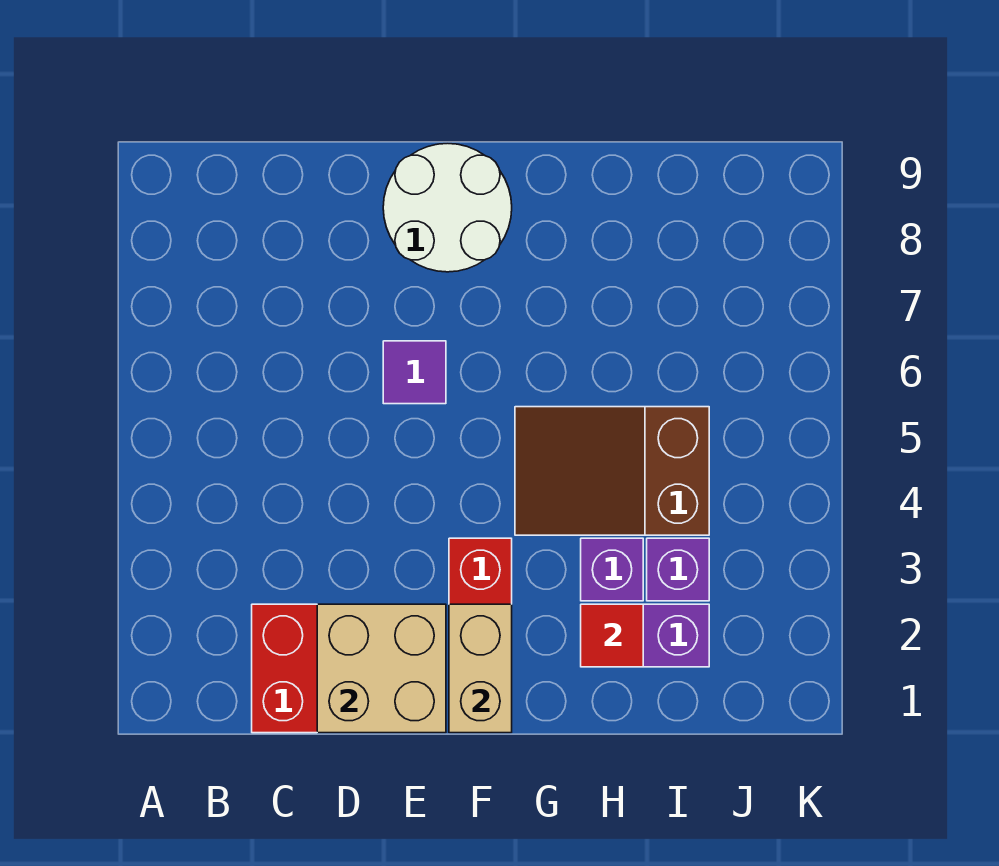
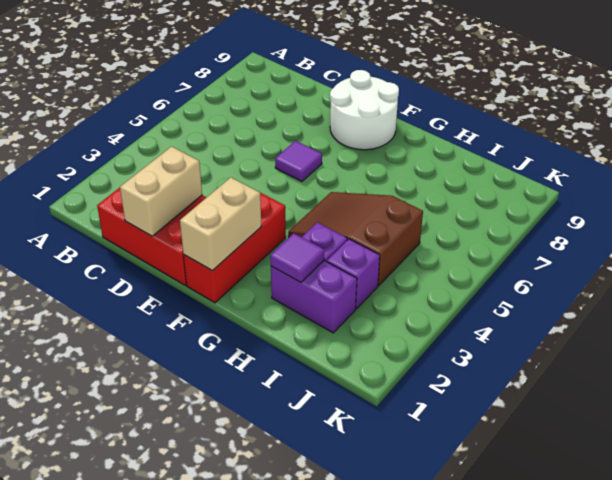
tan brick D1:E2 level 2 -> tan brick D1:D2 level 2
red tile H2 level 2 -> purple tile H2 level 2

